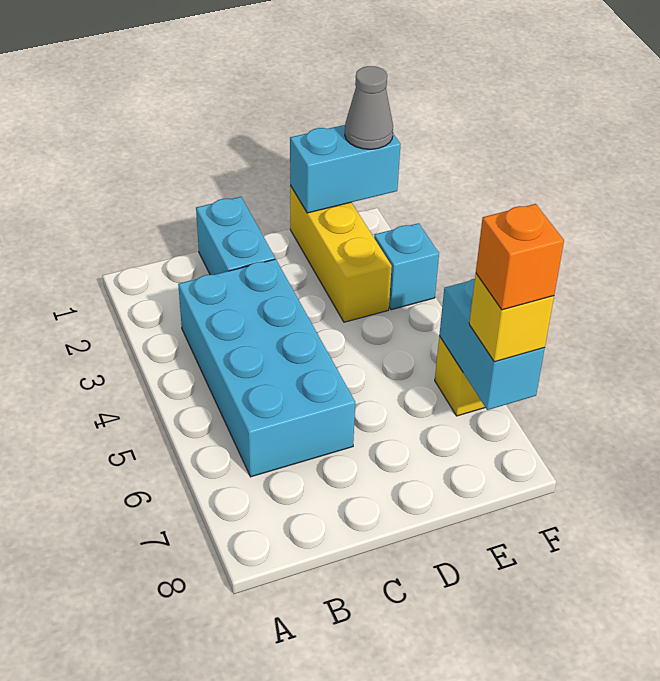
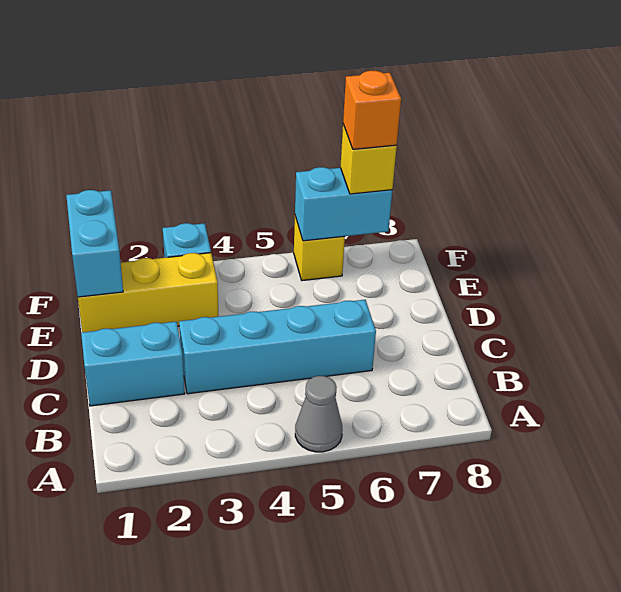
cyan brick B3:C6 level 1 -> cyan brick C3:C6 level 1
grey cone F1 level 3 -> grey cone A5 level 1

